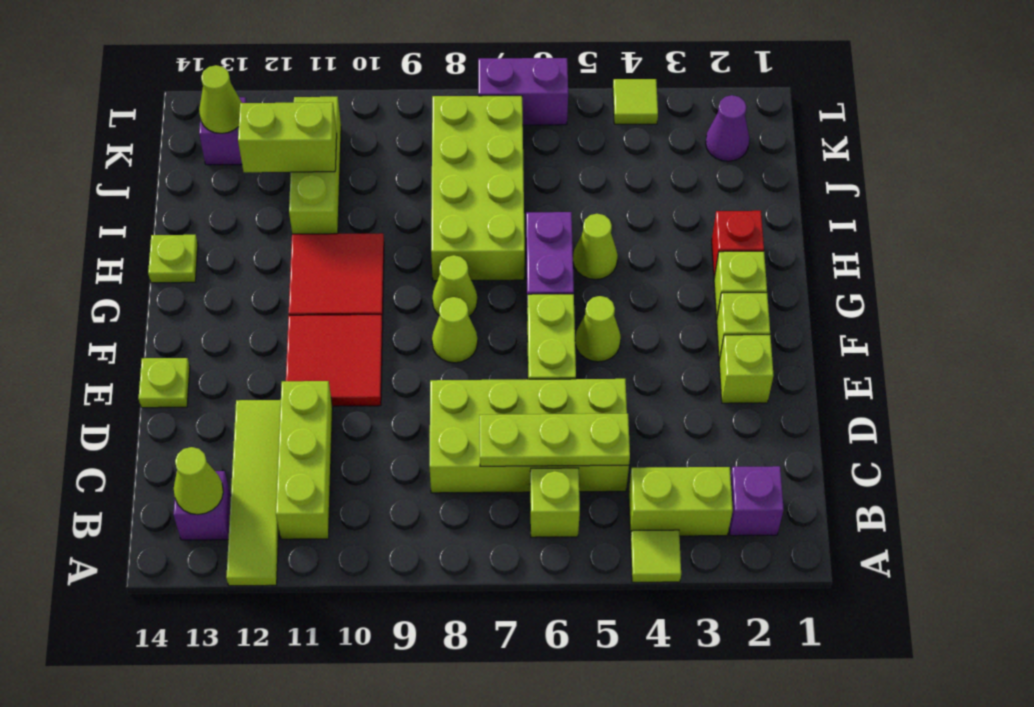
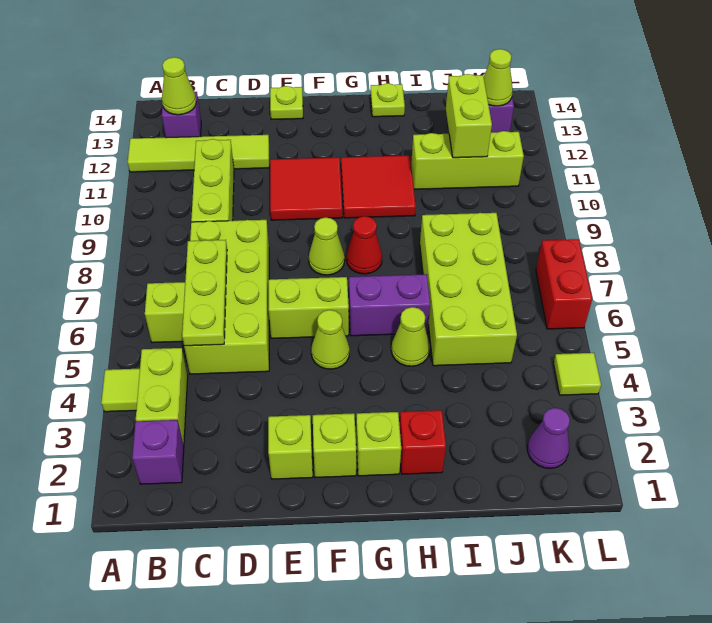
lime brick B11:D11 level 1 -> lime brick C9:C11 level 1
lime cone G8 level 1 -> red cone G8 level 1
lime brick H7:K8 level 1 -> lime brick I5:J8 level 1
purple brick L6:L7 level 1 -> red brick L6:L7 level 1

